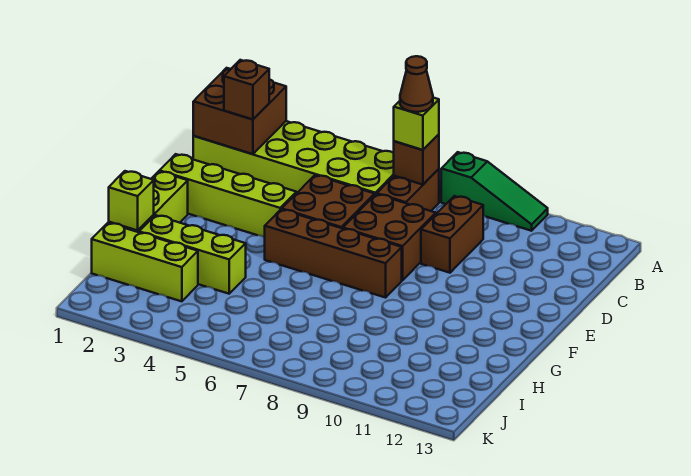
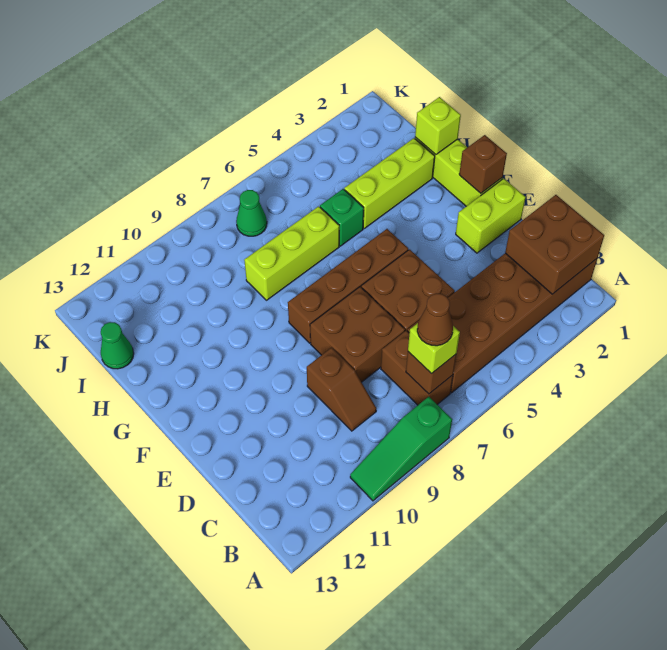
lime brick B1:C6 level 1 -> brown brick B1:C6 level 1
brown brick C2 level 3 -> brown brick F1 level 2
brown brick C9:D9 level 1 -> brown slope C9:D9 level 1 top D
lime brick E1:E4 level 1 -> lime brick E1:E2 level 1
none -> green brick H5 level 1
lime brick I1:I3 level 1 -> lime brick H6:H8 level 1
none -> green cone I13 level 1
none -> green cone J7 level 1

